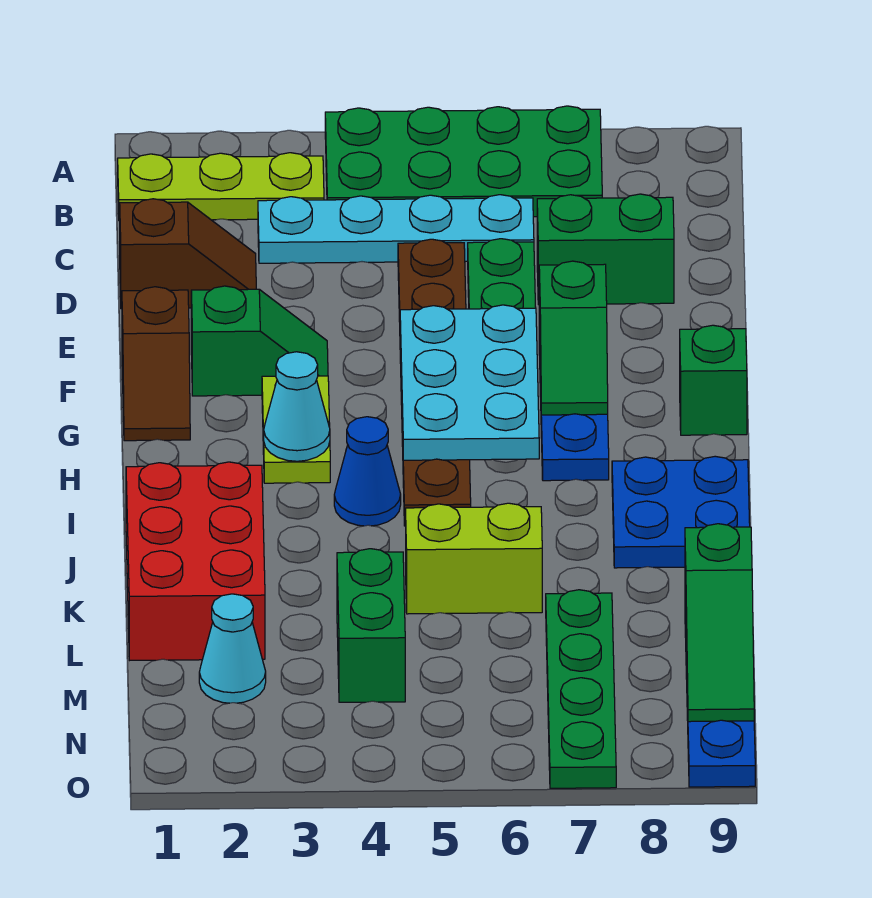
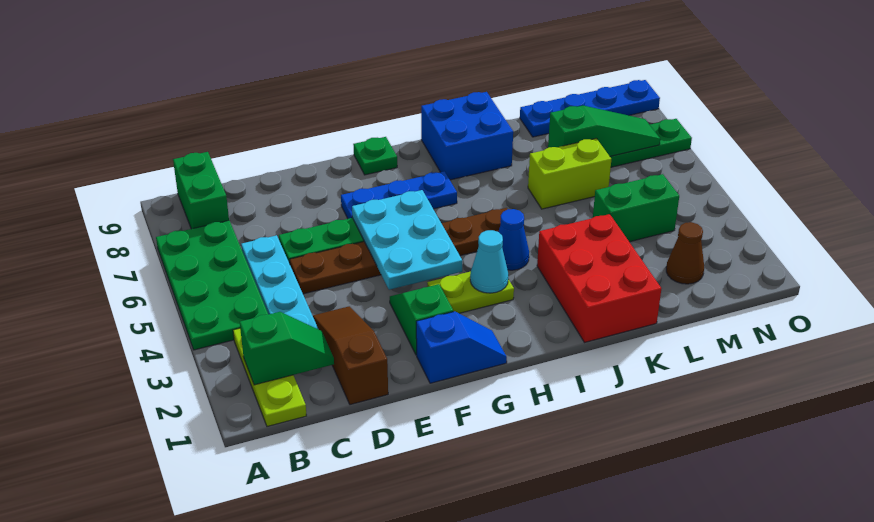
brown slope D1:D2 level 1 top 1 -> brown slope D1:D3 level 1 top 1
green brick D7:D8 level 1 -> green brick B8:B9 level 1
brown slope F1:G1 level 1 top F -> blue slope F1:G1 level 1 top F
cyan plate F5:H6 level 2 -> cyan plate F4:G6 level 2
green slope F7:G7 level 2 top F -> green slope B2:C2 level 2 top B
green brick G9 level 1 -> green plate G9 level 1
blue plate I8:J9 level 1 -> blue brick I8:J9 level 1
red brick J1:L2 level 1 -> red brick J1:K3 level 1
lime brick K5:K6 level 1 -> lime brick K6:L6 level 1
green slope L9:N9 level 2 top L -> green slope L7:N7 level 2 top L
cyan cone M2 level 1 -> brown cone M2 level 1

